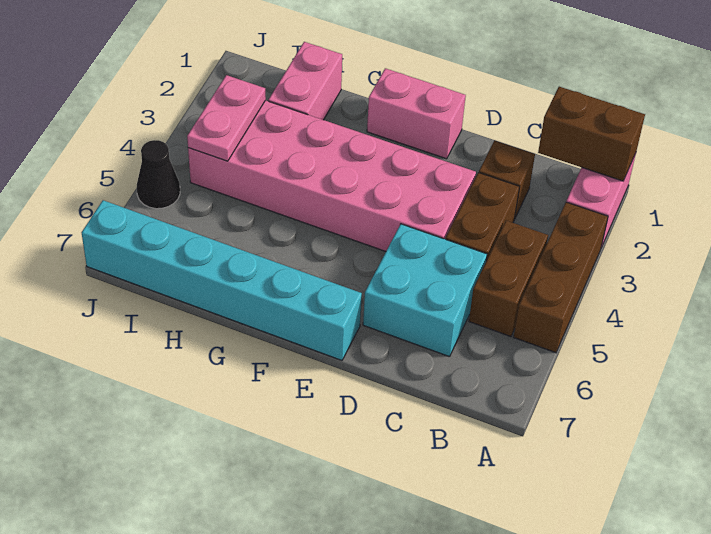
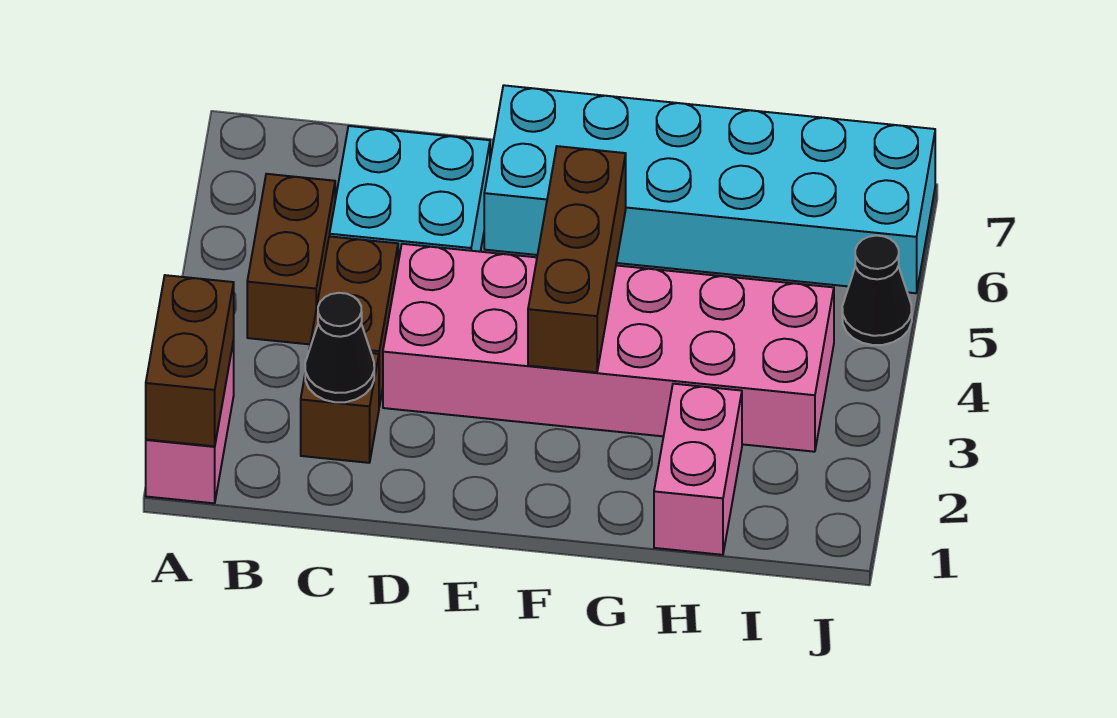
brown brick A1:B1 level 2 -> brown brick A1:A2 level 2
brown brick A3:A5 level 1 -> brown brick F3:F5 level 2
none -> black cone C2 level 2
pink brick E1:F1 level 1 -> none
cyan brick E7:J7 level 1 -> cyan brick E6:J7 level 1
pink plate I3:I4 level 2 -> none

